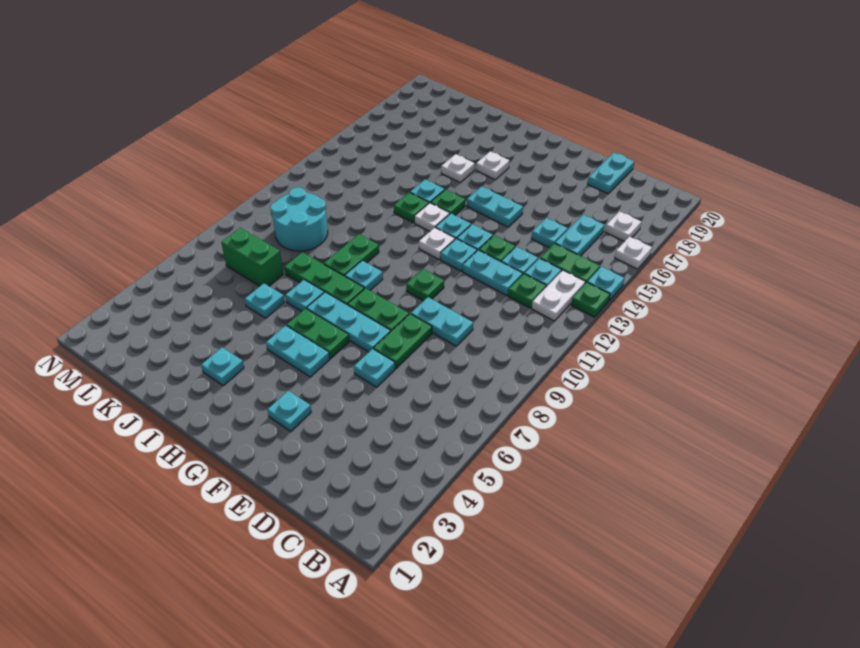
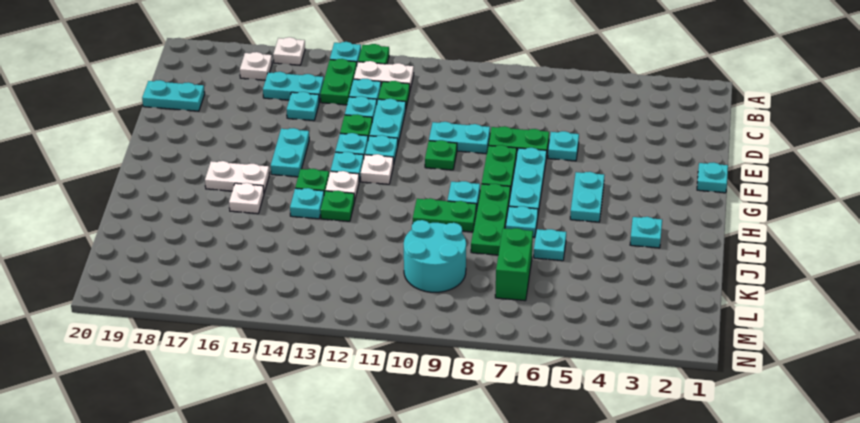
cyan plate D9:E9 level 1 -> cyan plate E9:E10 level 1
cyan plate F3 level 1 -> cyan plate F1 level 1
green plate G6:H6 level 1 -> none
white plate H17 level 1 -> white plate H16:H17 level 1

